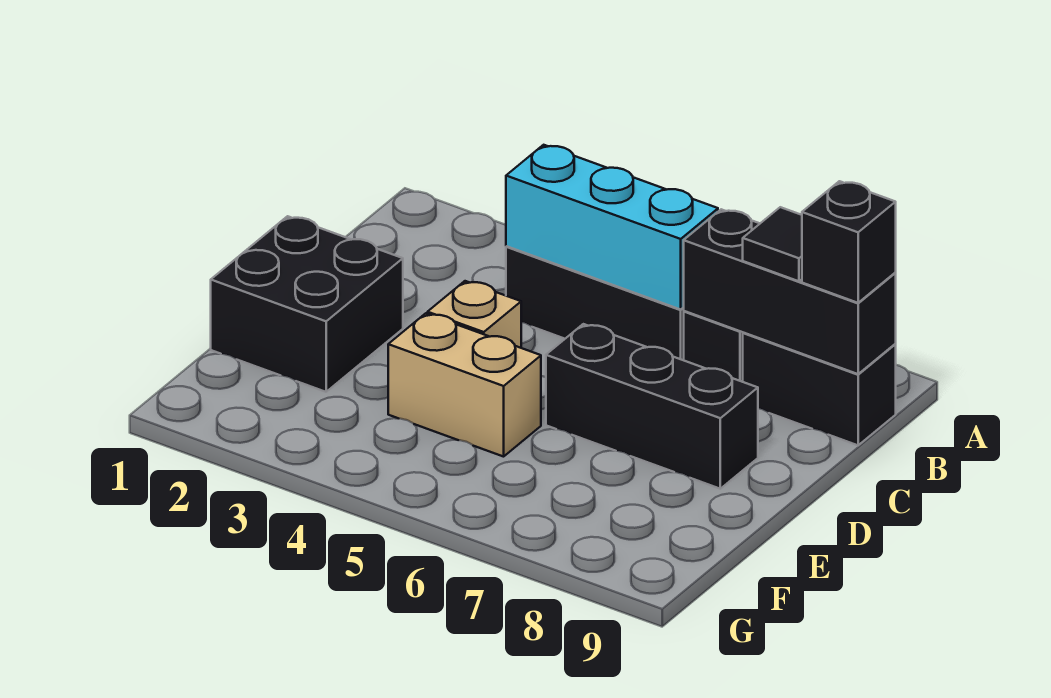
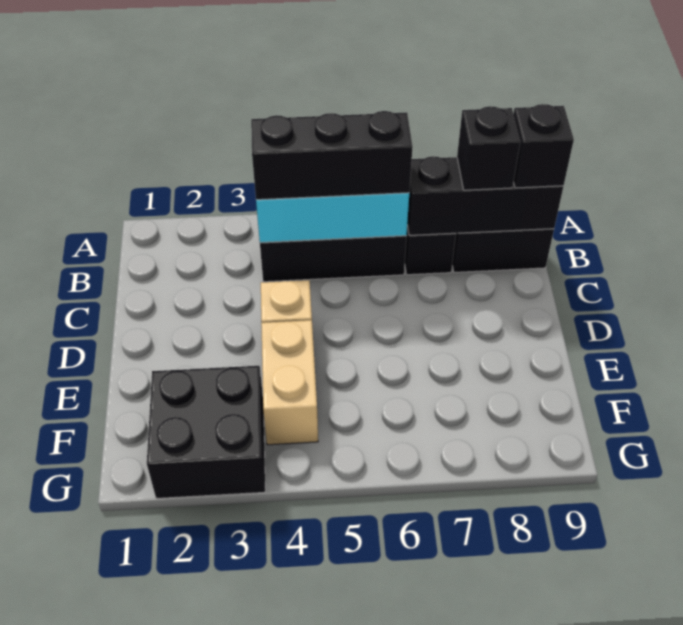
black tile B8 level 3 -> black brick B8 level 3
black brick D1:E2 level 1 -> black brick F2:G3 level 1
black brick D6:D8 level 1 -> black brick B4:B6 level 3
tan brick E4:E5 level 1 -> tan brick E4:F4 level 1

